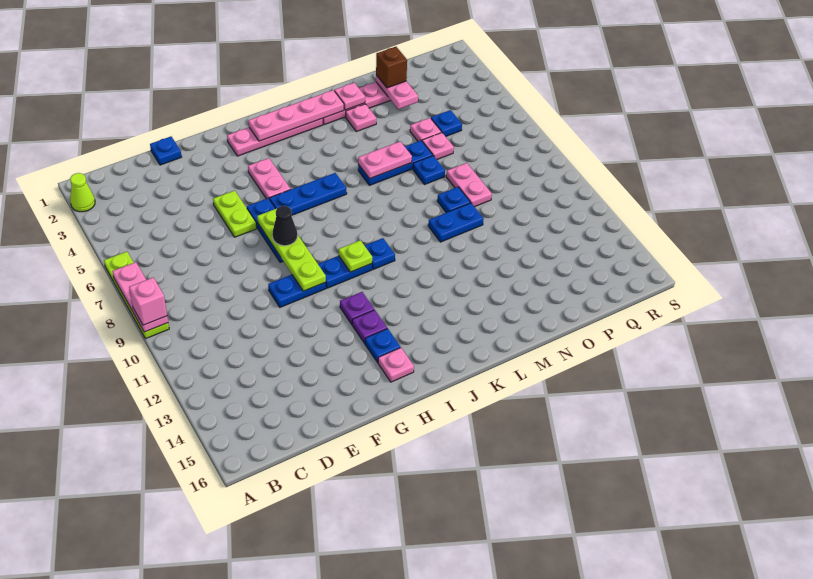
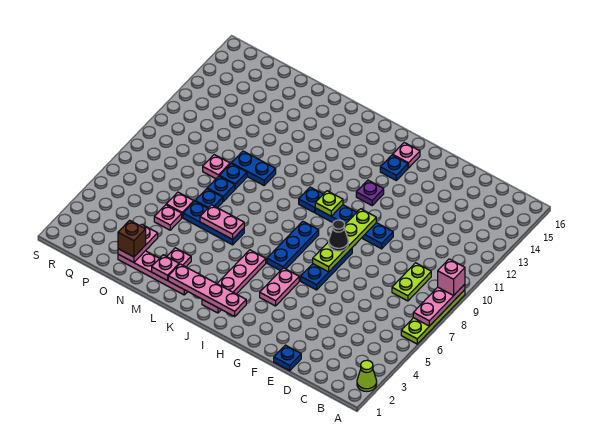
lime plate F5:F6 level 1 -> lime plate C8:C9 level 1
pink plate H2:K2 level 1 -> pink plate J2:J5 level 1
blue plate H6:J6 level 1 -> blue plate I6:I8 level 1
purple plate H13 level 1 -> none
pink plate O8:O9 level 1 -> pink plate O9 level 1
blue plate P5 level 1 -> blue plate N8 level 1

